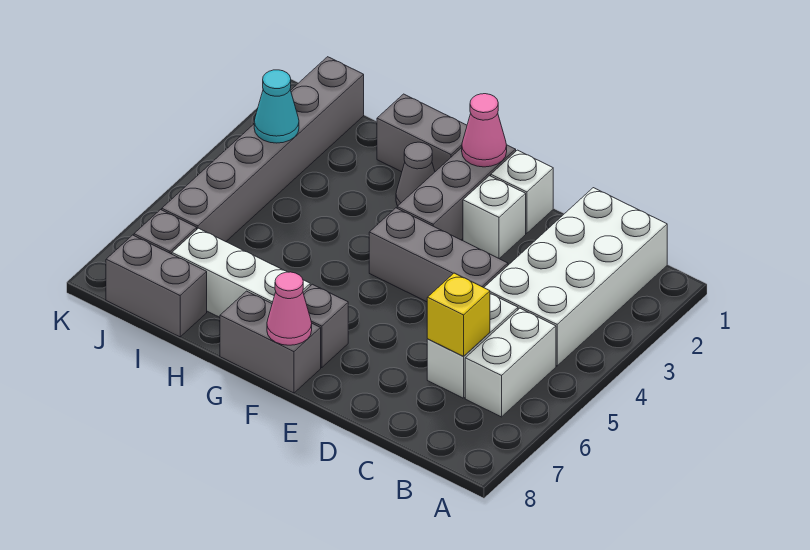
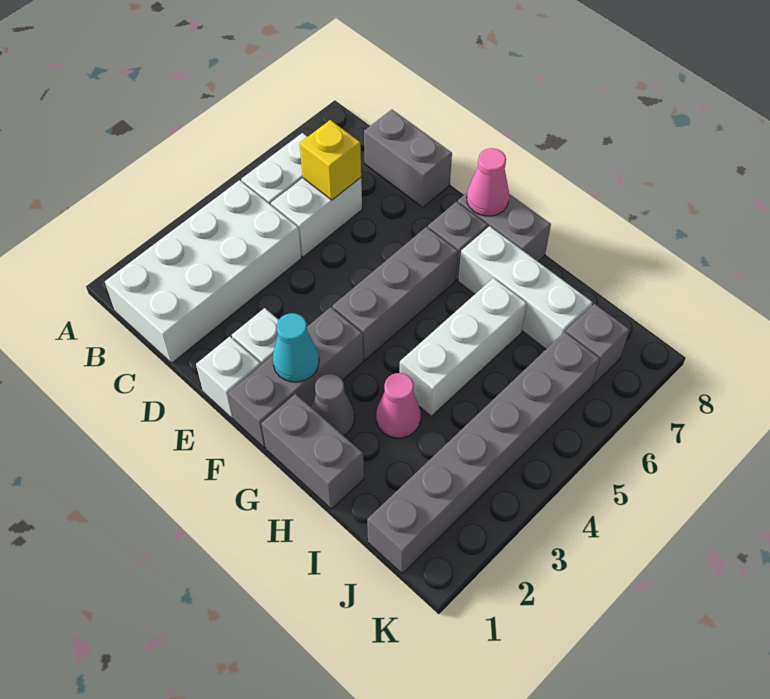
grey brick D4:F4 level 1 -> grey brick F4:F6 level 1
pink cone F1 level 2 -> pink cone H3 level 1
none -> white brick H4:H6 level 1
grey brick I8:J8 level 1 -> grey brick C8:D8 level 1
cyan cone J3 level 2 -> cyan cone F2 level 2

